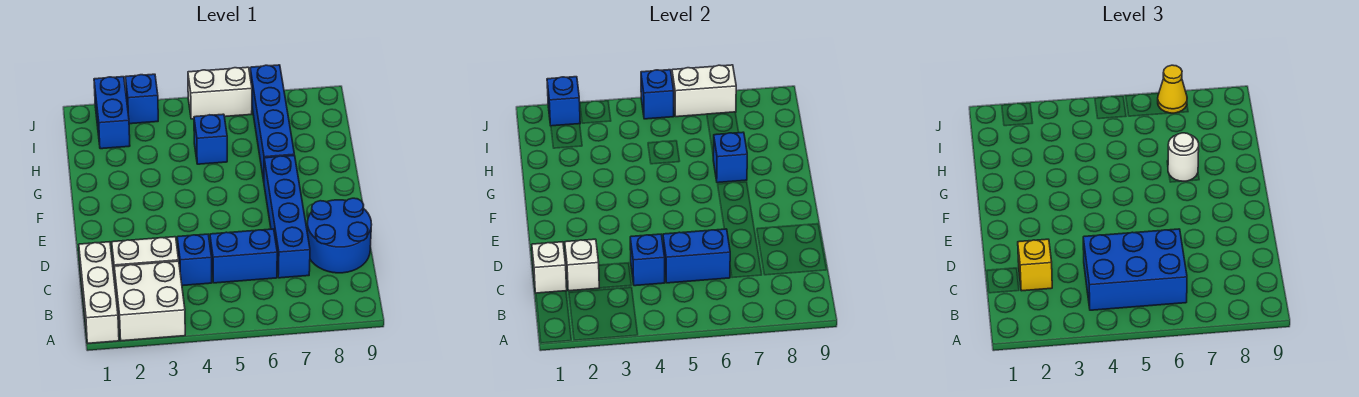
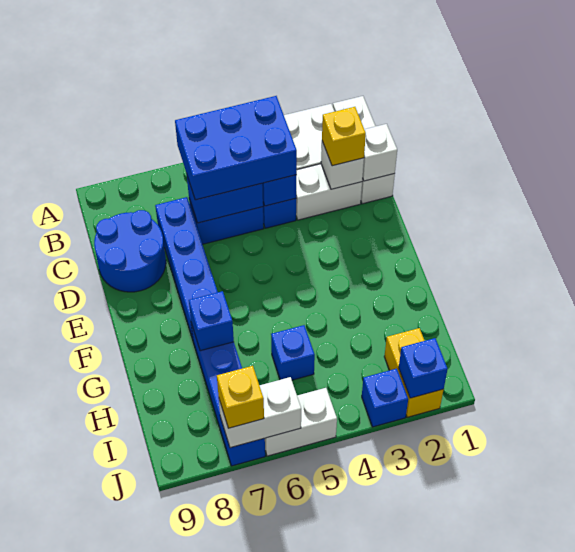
white round brick G7 level 3 -> none
blue brick I2:J2 level 1 -> yellow brick I2:J2 level 1
blue brick J5 level 2 -> none
yellow cone J7 level 3 -> yellow brick J7 level 3

